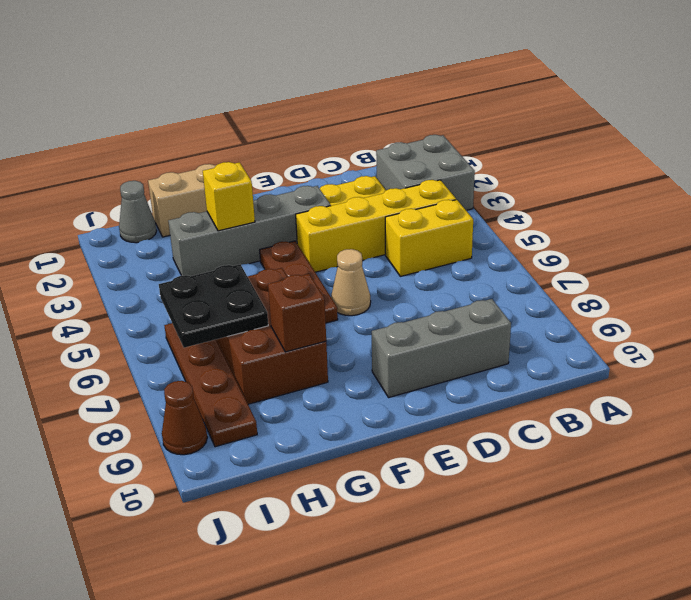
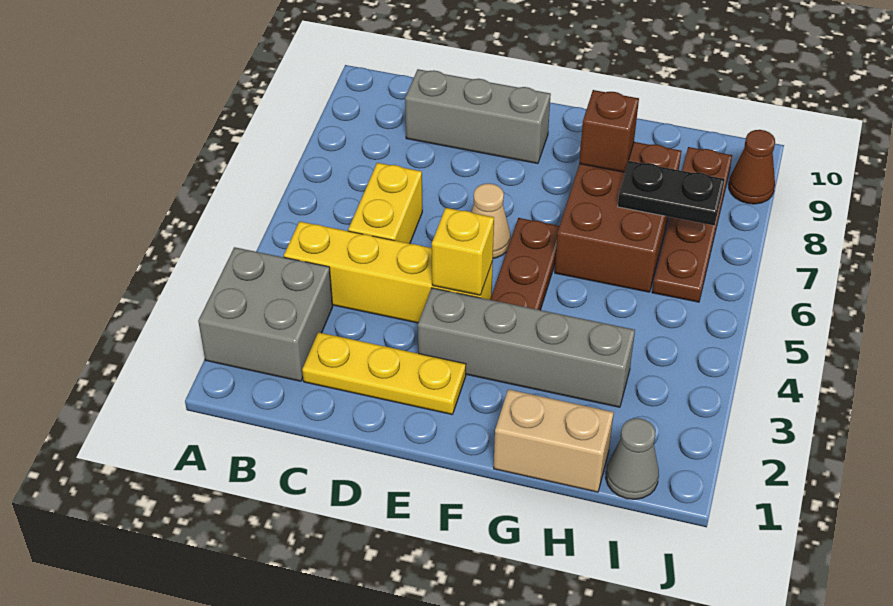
yellow brick B5:C5 level 1 -> yellow brick C5:C6 level 1
yellow brick G3 level 2 -> yellow brick E4 level 2
black plate H6:I7 level 2 -> black plate H7:I7 level 2

